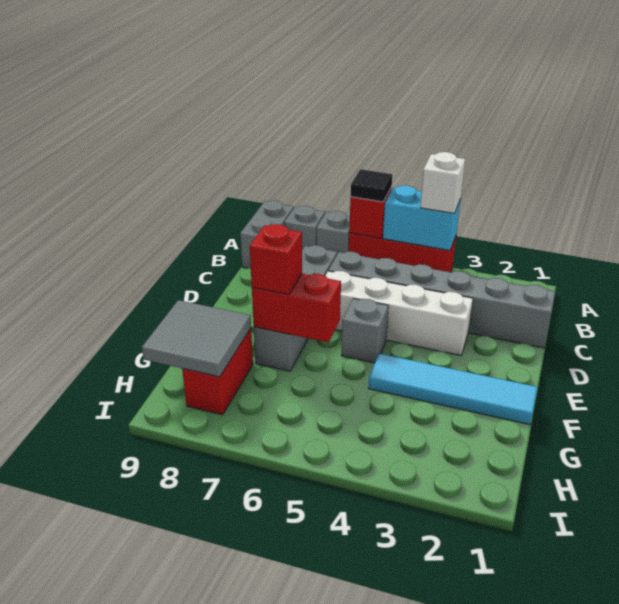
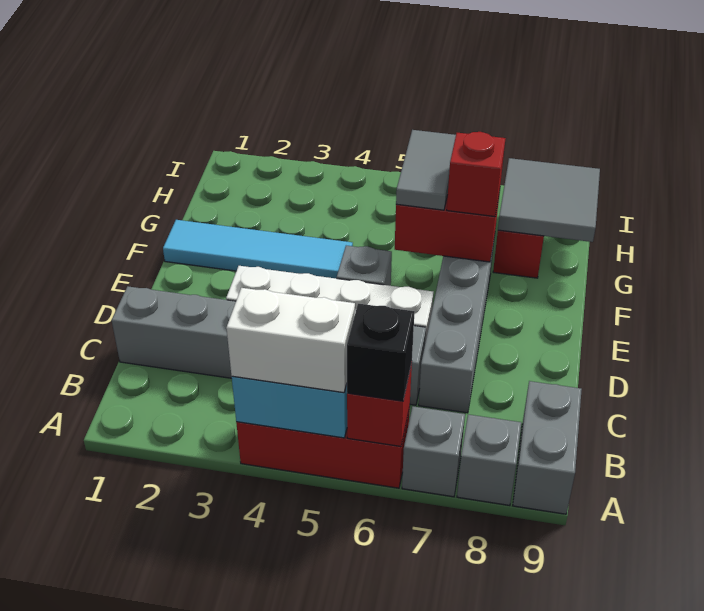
white brick A4 level 3 -> white brick A4:A5 level 3
black tile A6 level 3 -> black brick A6 level 3
none -> grey tile F6:G6 level 3

